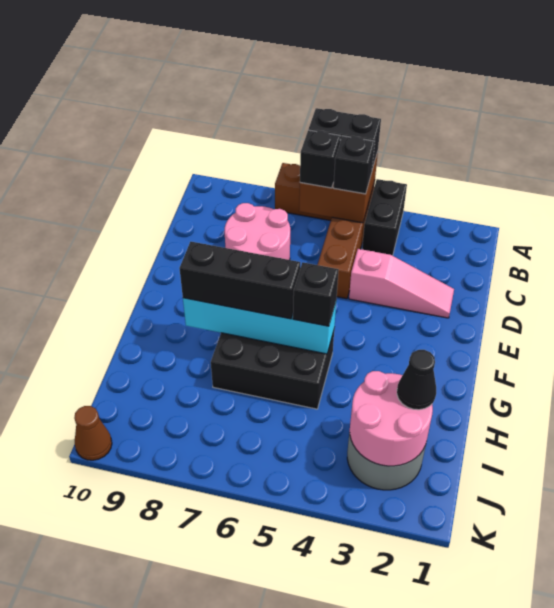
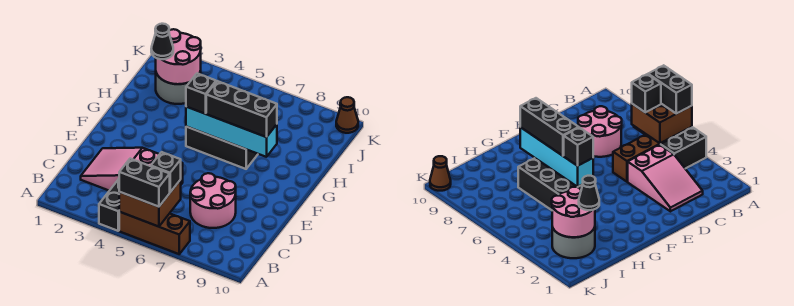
black brick B5 level 3 -> none
pink slope D2:D4 level 1 top 4 -> pink slope C2:D4 level 1 top 4

